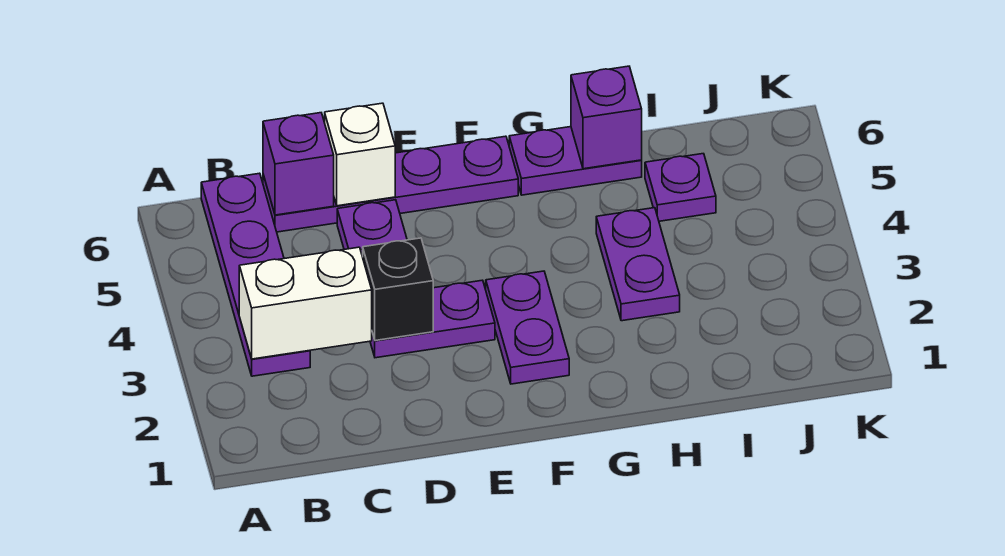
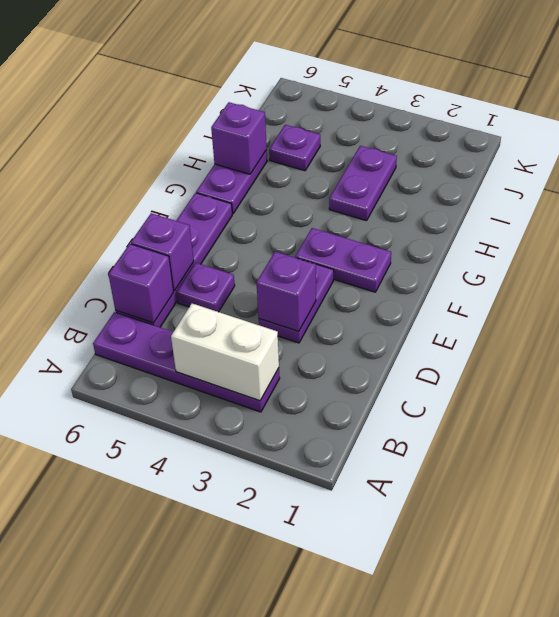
white brick B3:C3 level 2 -> white brick B3:B4 level 2
black brick D3 level 2 -> purple brick D3 level 2
white brick D6 level 2 -> purple brick D6 level 2
purple plate H3:H4 level 1 -> purple plate H3:I3 level 1

